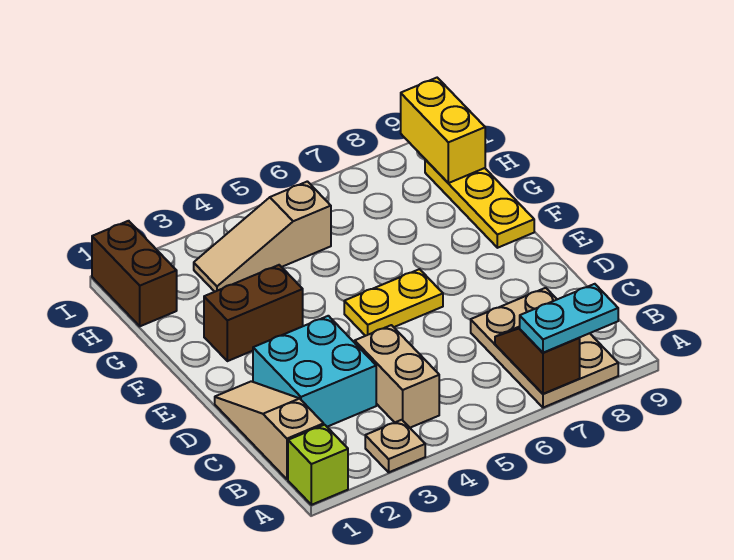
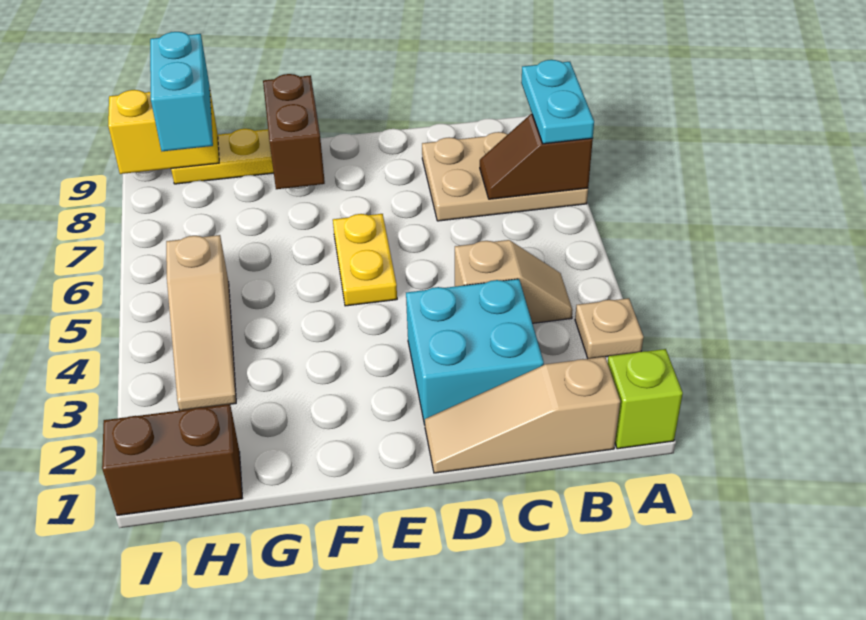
tan brick B4:C4 level 1 -> tan slope B4:C4 level 1 top C
brown brick F2:F3 level 1 -> brown brick F8:F9 level 2
none -> cyan brick H8:H9 level 3

